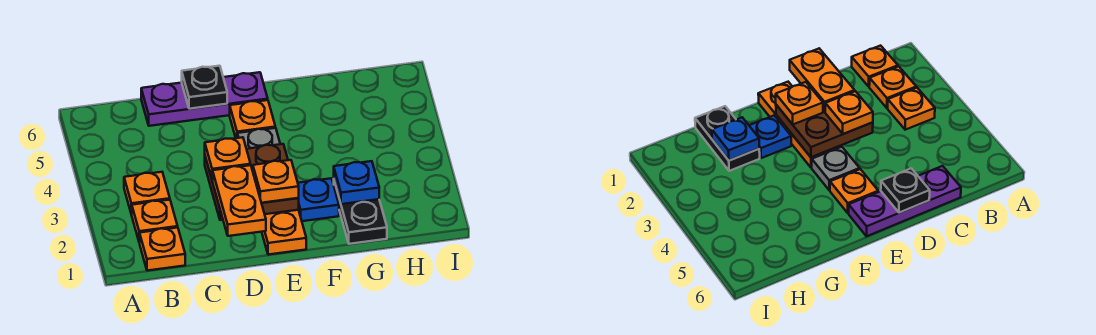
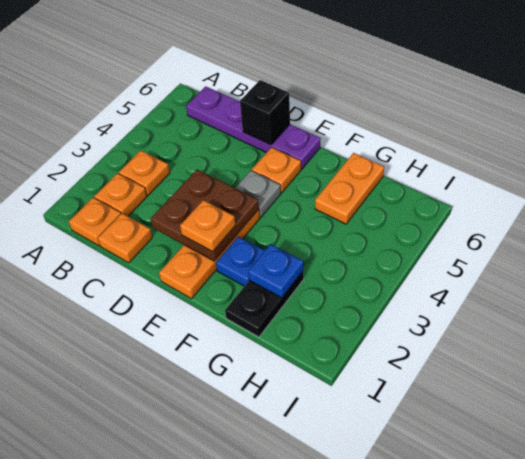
purple plate C6:E6 level 1 -> purple plate B6:E6 level 1
orange plate D1:D2 level 3 -> orange plate G5:G6 level 1
orange plate D3 level 3 -> orange plate C1 level 1
black plate D6 level 2 -> black brick D6 level 2

